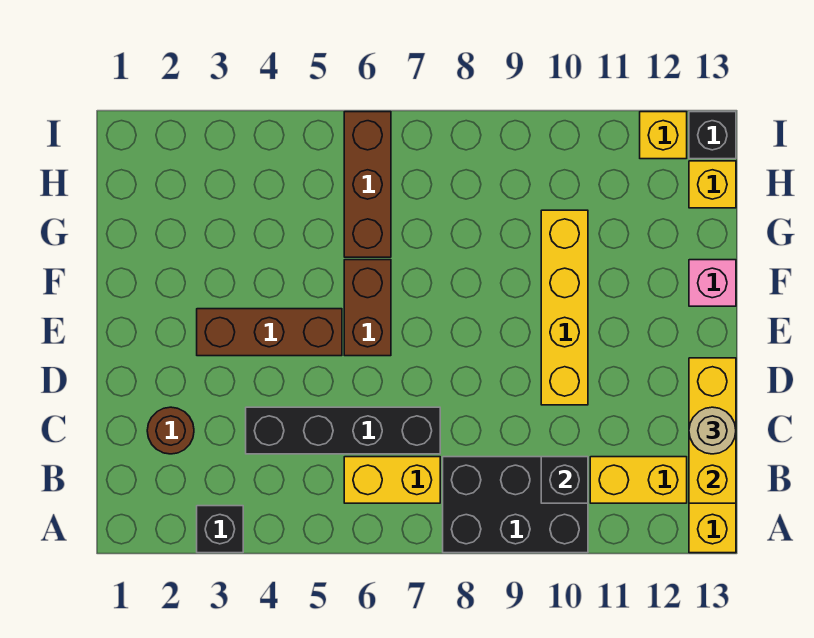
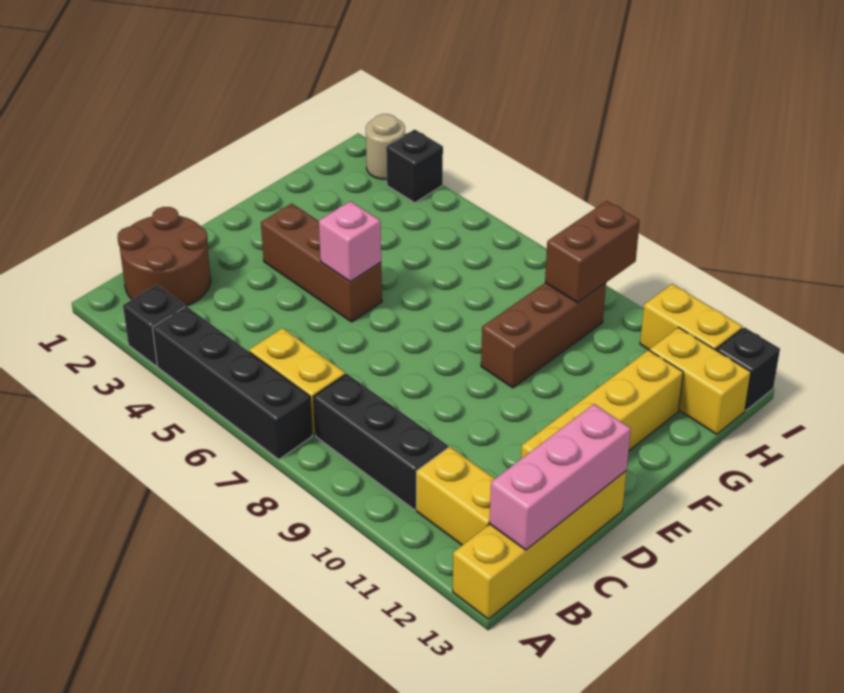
black brick A8:B10 level 1 -> black brick B8:B10 level 1
black brick B10 level 2 -> black brick I3 level 1
yellow brick B13:D13 level 2 -> pink brick B13:D13 level 2
brown round brick C2 level 1 -> brown round brick B1:C2 level 1
black brick C4:C7 level 1 -> black brick A4:A7 level 1
tan round brick C13 level 3 -> tan round brick I2 level 1
yellow brick D10:G10 level 1 -> yellow brick D12:G12 level 1
brown brick E6:F6 level 1 -> brown brick H9:I9 level 2
pink brick F13 level 1 -> pink brick E5 level 2
brown brick G6:I6 level 1 -> brown brick F9:H9 level 1
yellow brick H13 level 1 -> yellow brick H12:H13 level 1
yellow brick I12 level 1 -> yellow brick I11:I12 level 1

